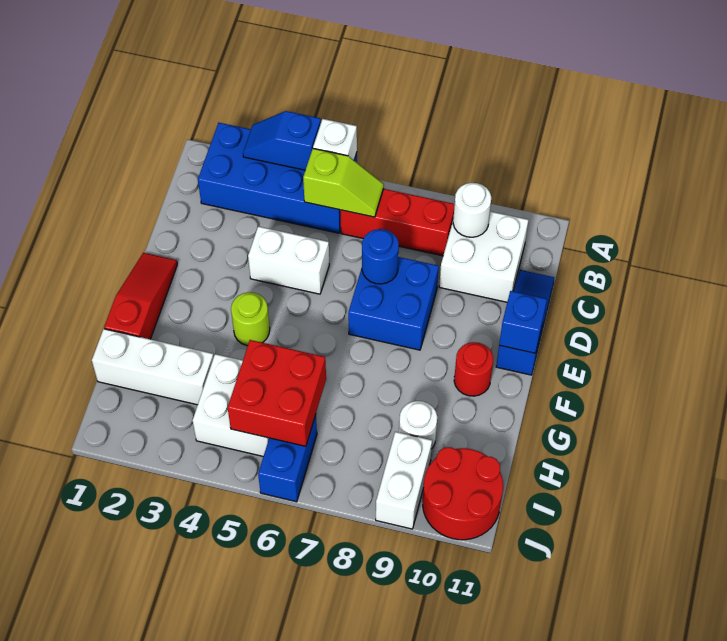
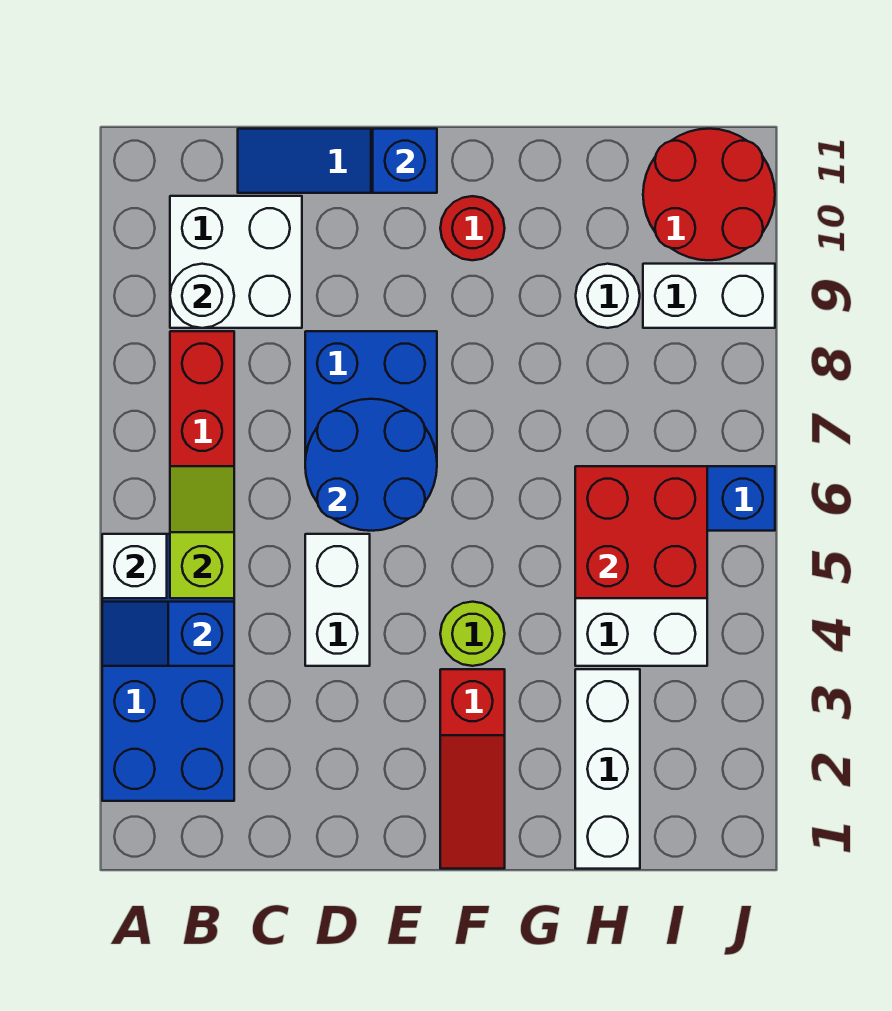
blue slope A3:A4 level 2 top 4 -> blue slope A4:B4 level 2 top B
blue round brick D7 level 2 -> blue round brick D6:E7 level 2
red slope E1:G1 level 1 top G -> red slope F1:F3 level 1 top 3

